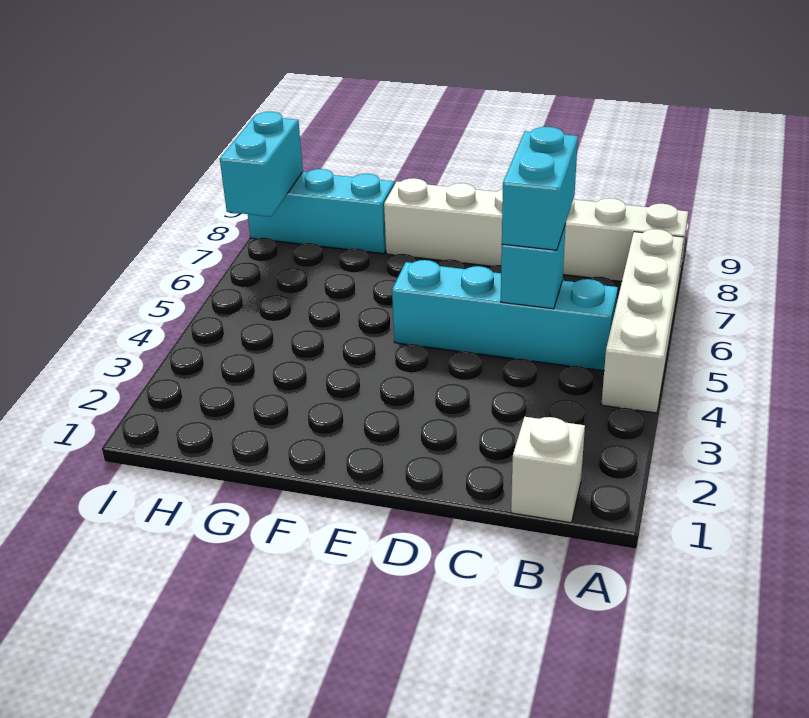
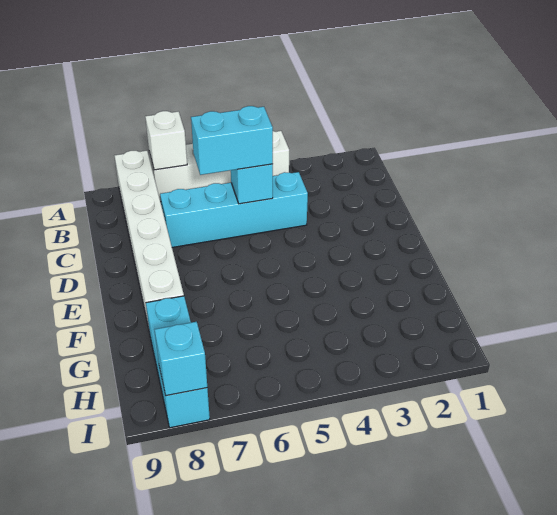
white brick B1 level 1 -> white brick A7 level 2
cyan brick B5:E5 level 1 -> cyan brick C4:C7 level 1
cyan brick I7:I8 level 2 -> cyan brick I8 level 2

